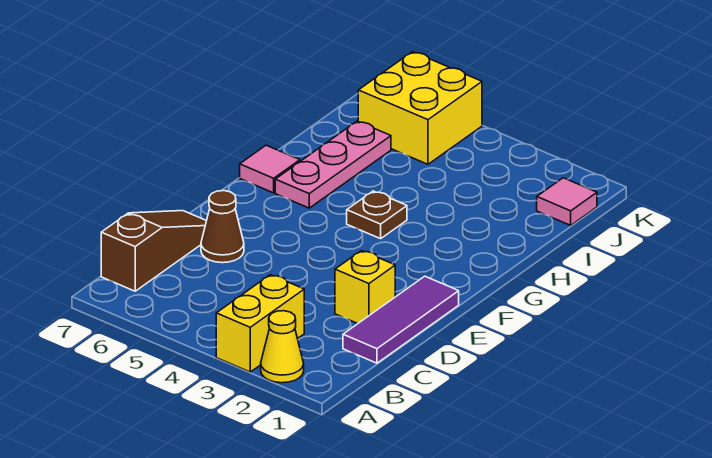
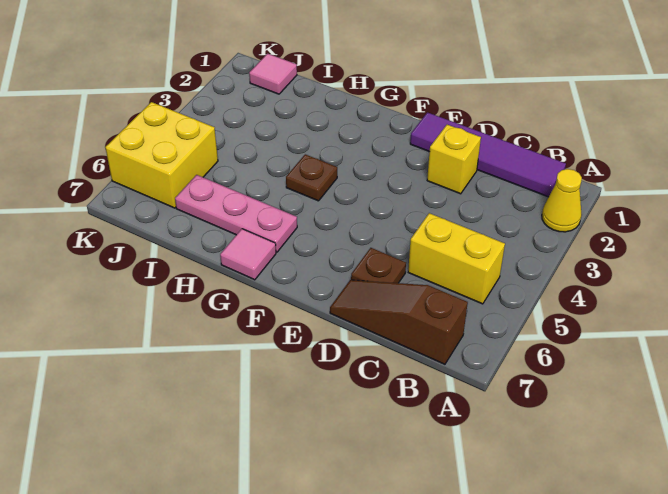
yellow brick A3:B3 level 1 -> yellow brick B5:C5 level 1
purple tile C1:E1 level 1 -> purple tile B1:E1 level 1
brown cone D6 level 1 -> brown plate D6 level 1

